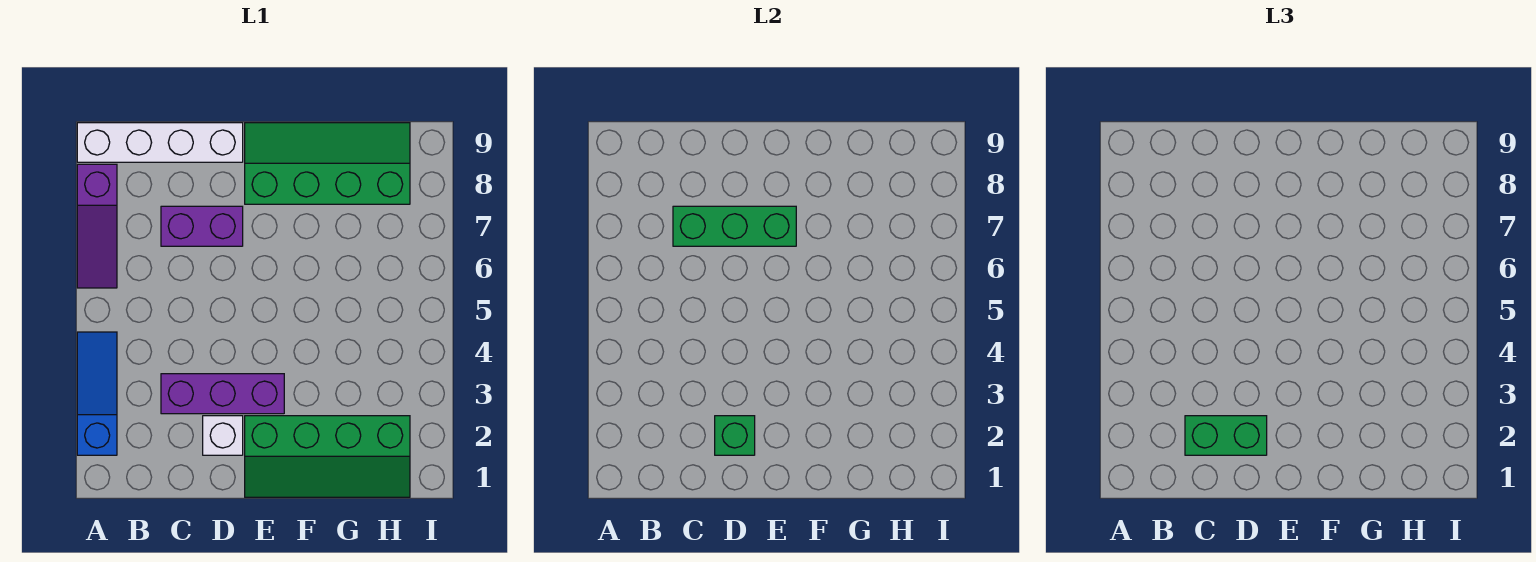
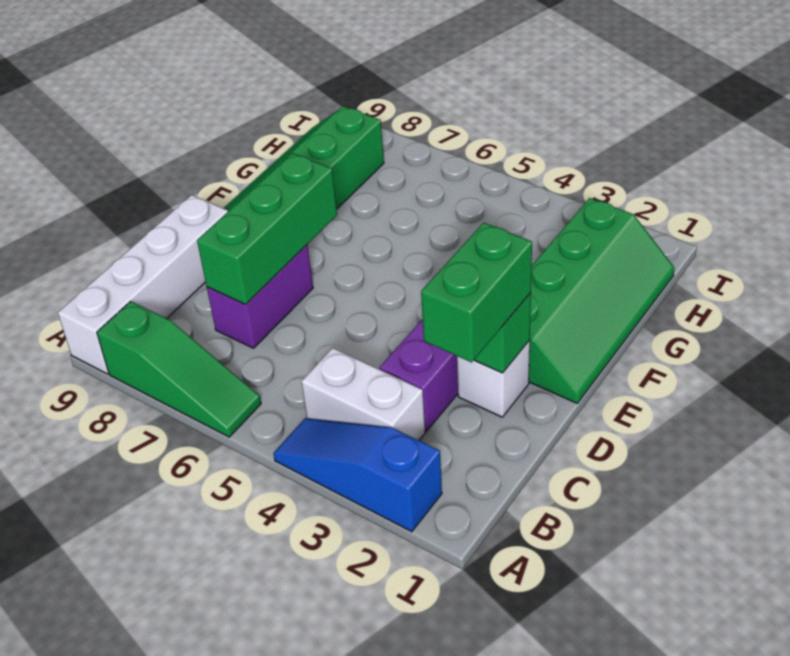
purple slope A6:A8 level 1 top 8 -> green slope A6:A8 level 1 top 8
none -> white brick B3:B4 level 1

